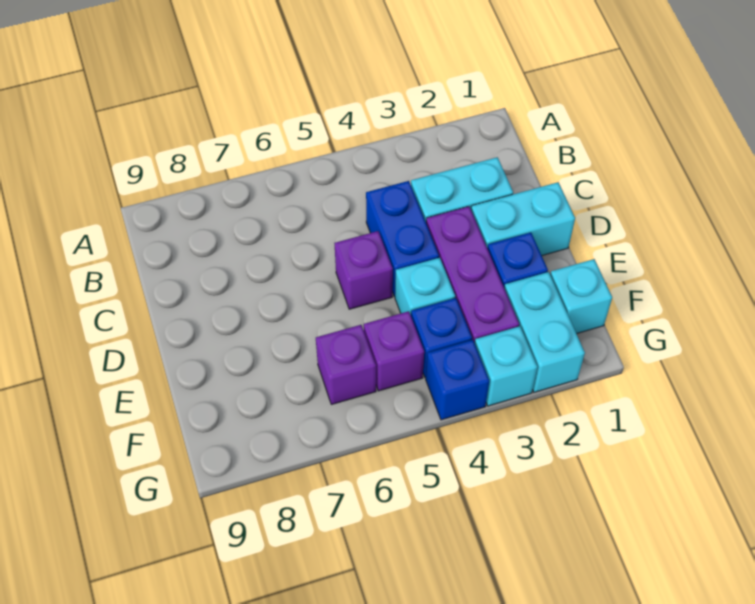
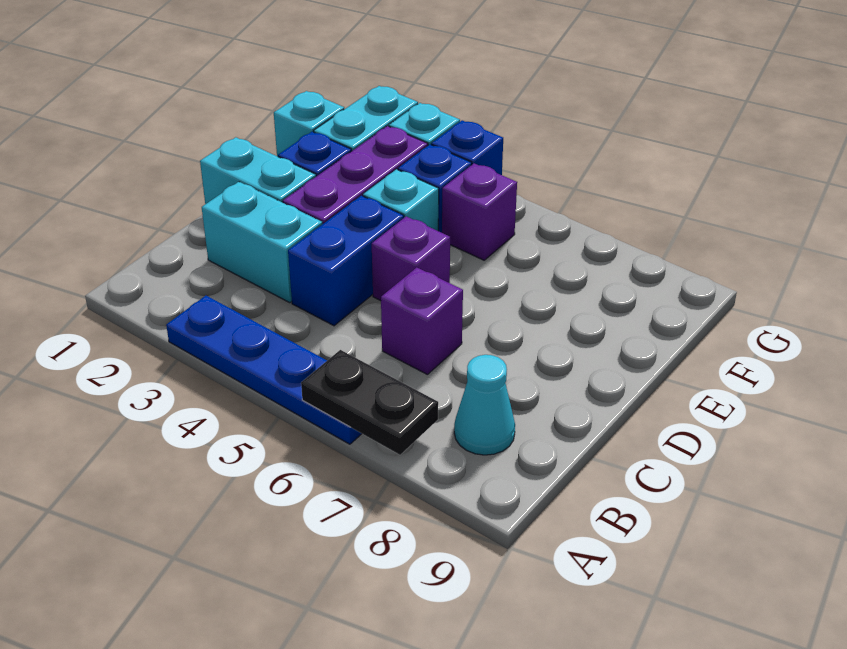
none -> blue plate A3:A6 level 1
none -> black plate A6:A7 level 2
none -> cyan cone B8 level 1
purple brick F6 level 1 -> purple brick C6 level 1

